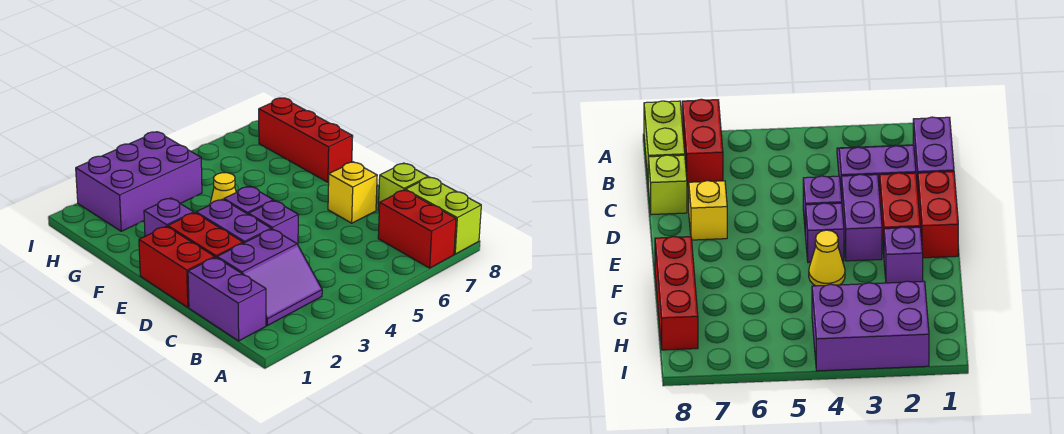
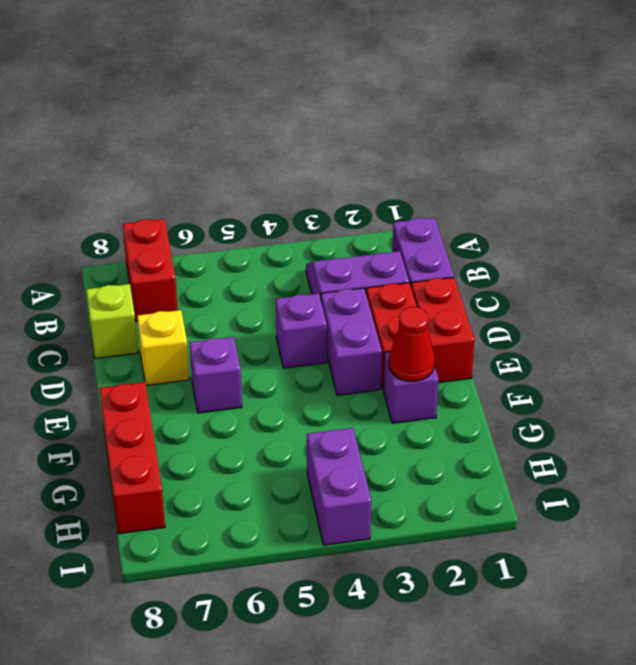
lime brick A8:B8 level 1 -> none
purple brick E4 level 1 -> purple brick E6 level 1
none -> red cone F2 level 2
yellow cone F4 level 1 -> none
purple brick H2:I4 level 1 -> purple brick H4:I4 level 1

